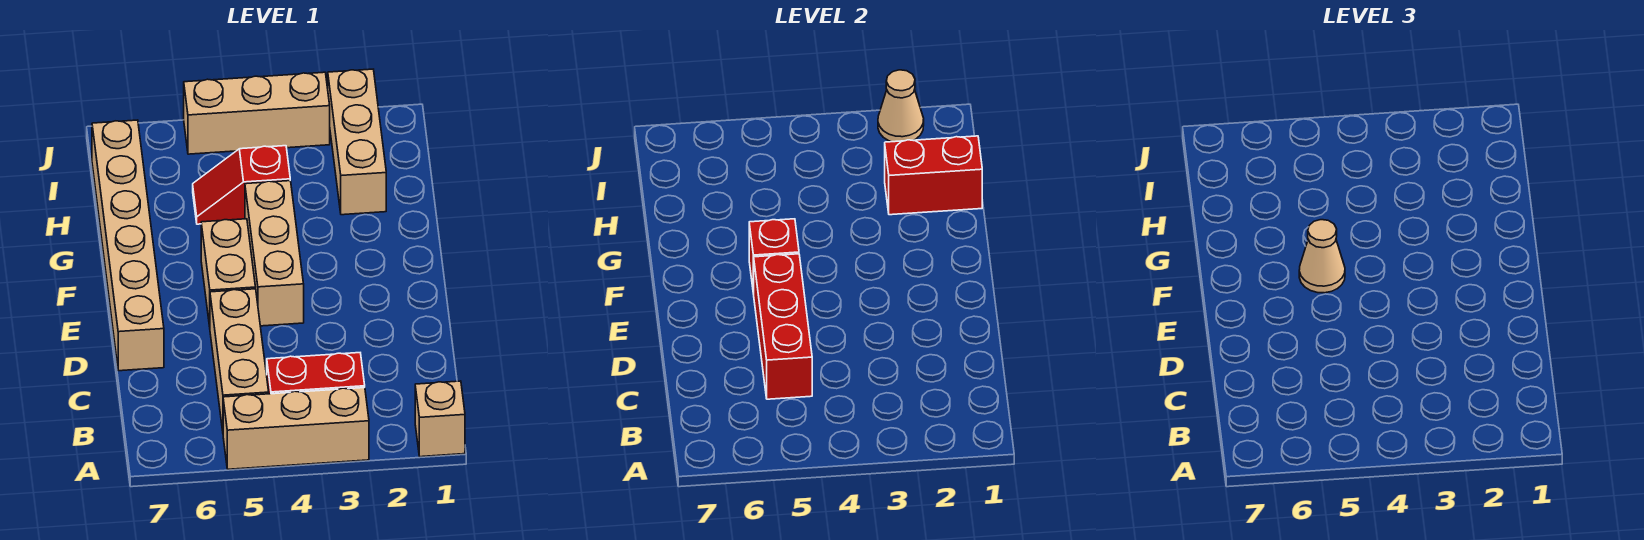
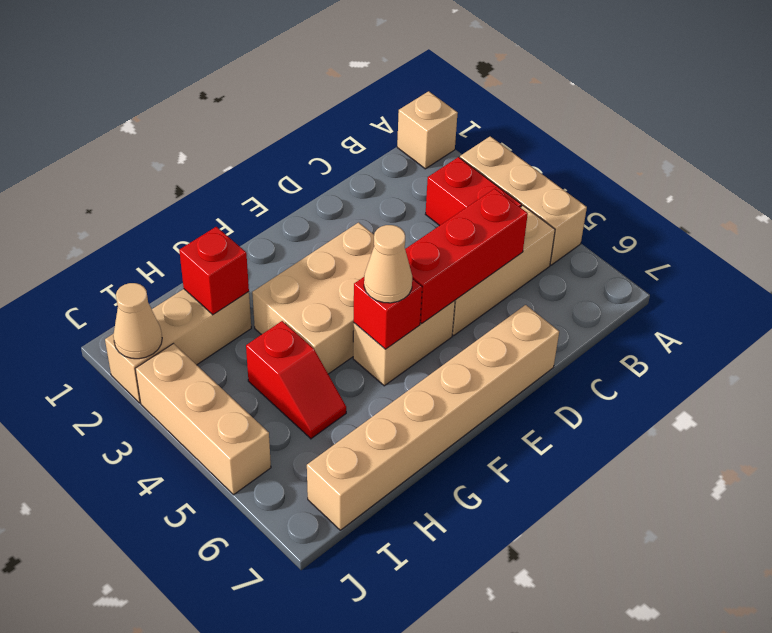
tan brick E4:G4 level 1 -> tan brick E3:G4 level 1
red brick H1:H2 level 2 -> red brick H2 level 2

